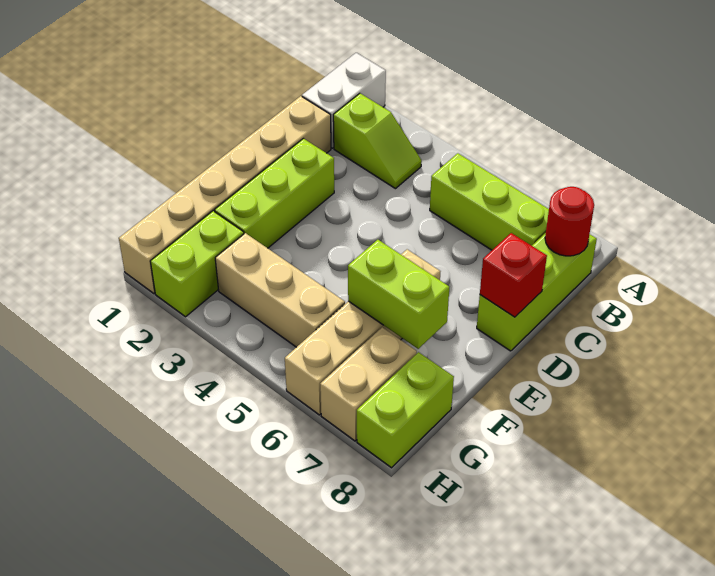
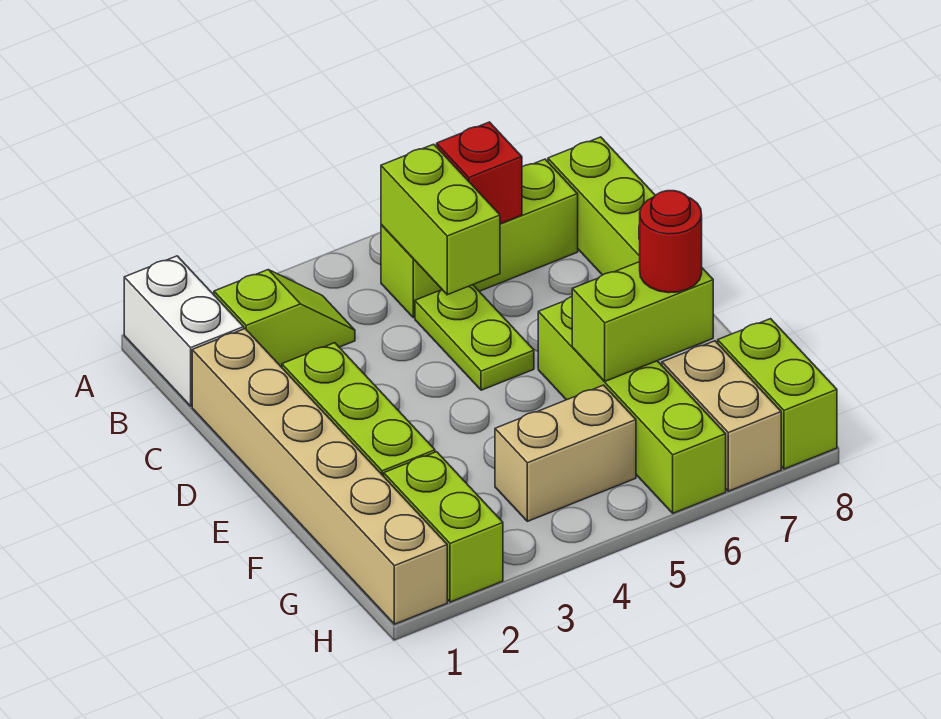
none -> lime brick B5:C5 level 2
red round brick B8 level 2 -> red round brick F7 level 3
none -> lime plate C5:D5 level 1
red brick D8 level 2 -> red brick B6 level 2
tan brick E6:H6 level 1 -> lime brick E6:H6 level 1
tan brick G3:G5 level 1 -> tan brick G4:G5 level 1

